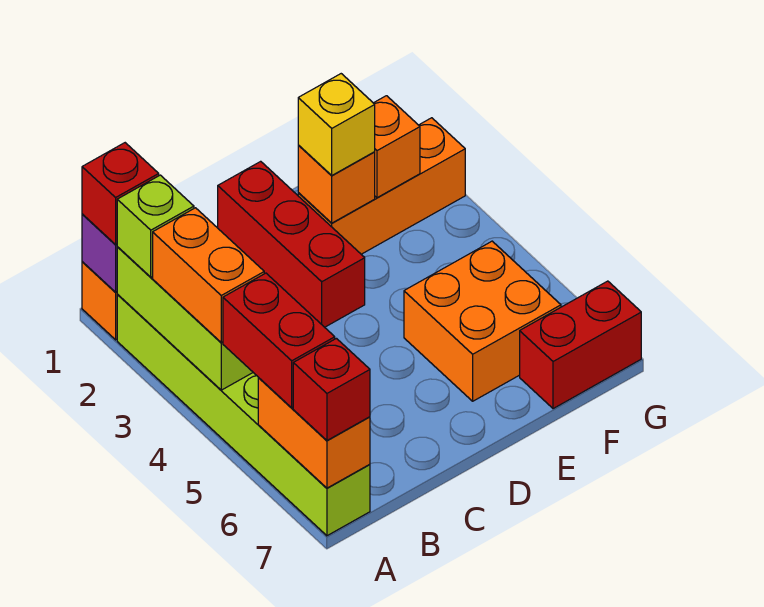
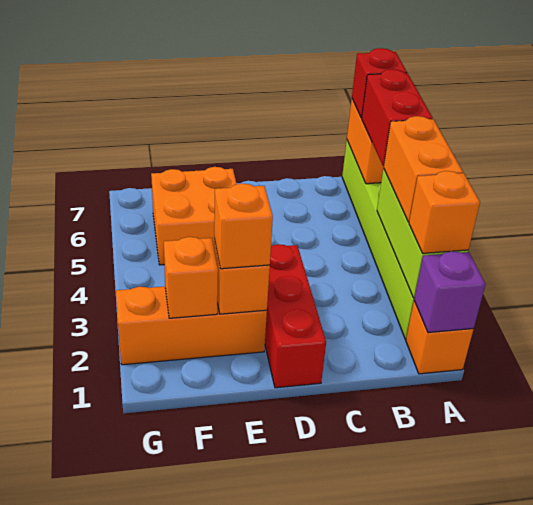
red brick A1 level 3 -> none
lime brick A2 level 3 -> orange brick A2 level 3
yellow brick E2 level 3 -> orange brick E2 level 3
red brick F7:G7 level 1 -> none

